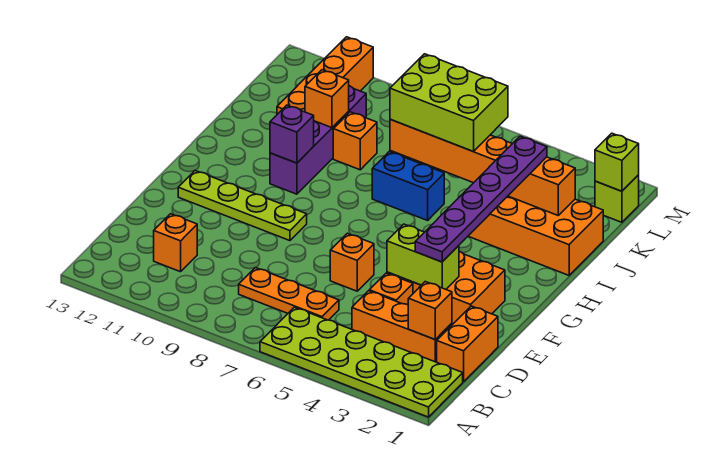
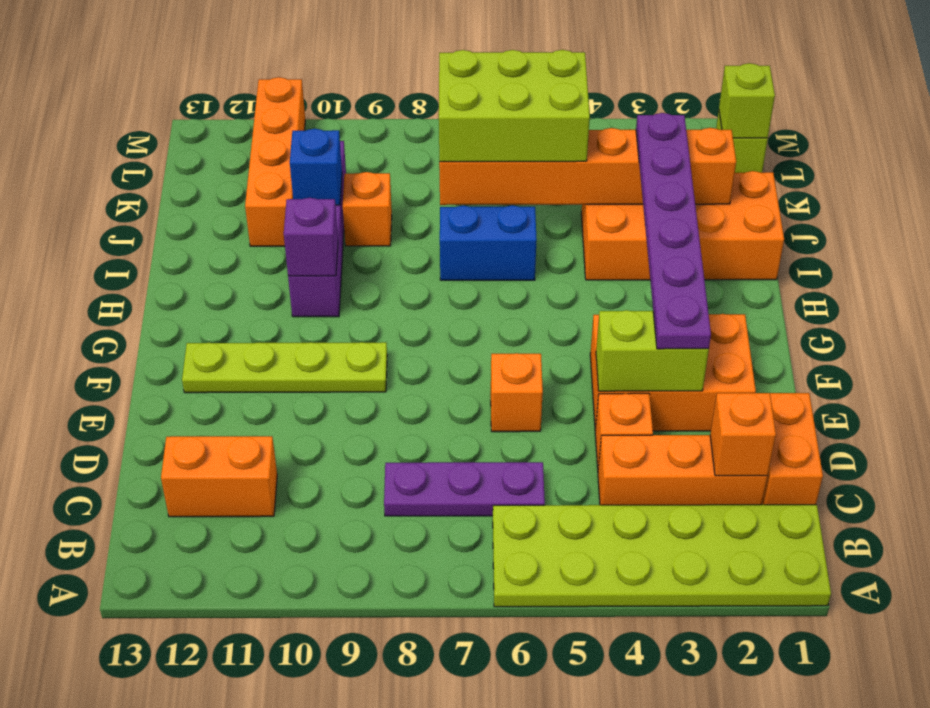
orange plate C6:C8 level 1 -> purple plate C6:C8 level 1
orange brick C11 level 1 -> orange brick C11:C12 level 1
orange brick J10 level 2 -> blue brick J10 level 2

